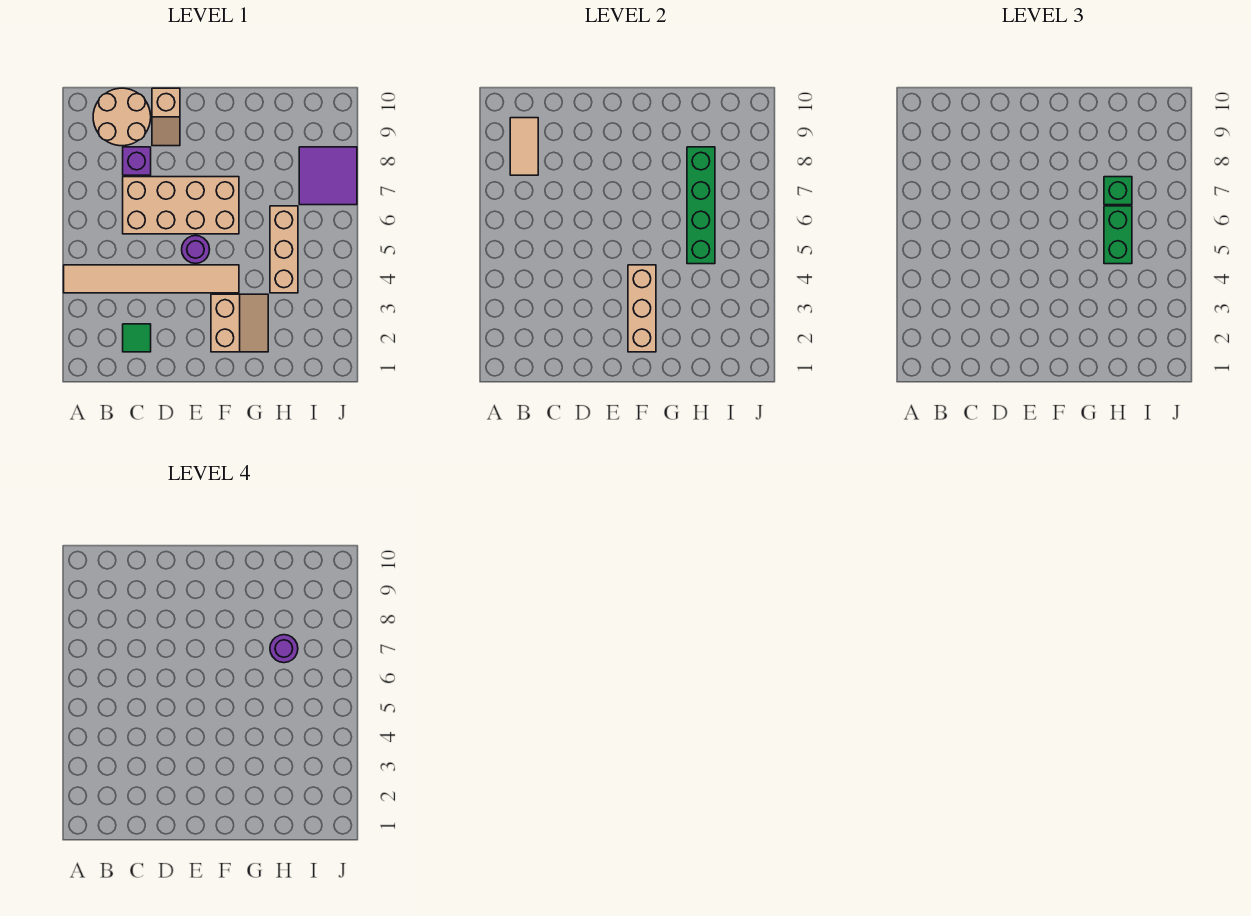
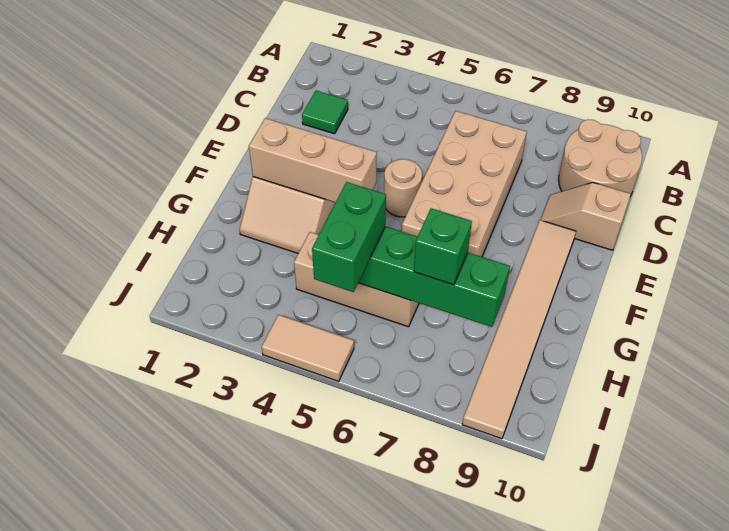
tan tile A4:F4 level 1 -> tan tile E9:J9 level 1
tan tile B8:B9 level 2 -> tan tile J4:J5 level 1
purple brick C8 level 1 -> none
purple round brick E5 level 1 -> tan round brick E5 level 1
green brick H5:H6 level 3 -> green brick H5:I5 level 3
purple round brick H7 level 4 -> none
purple tile I7:J8 level 1 -> none

